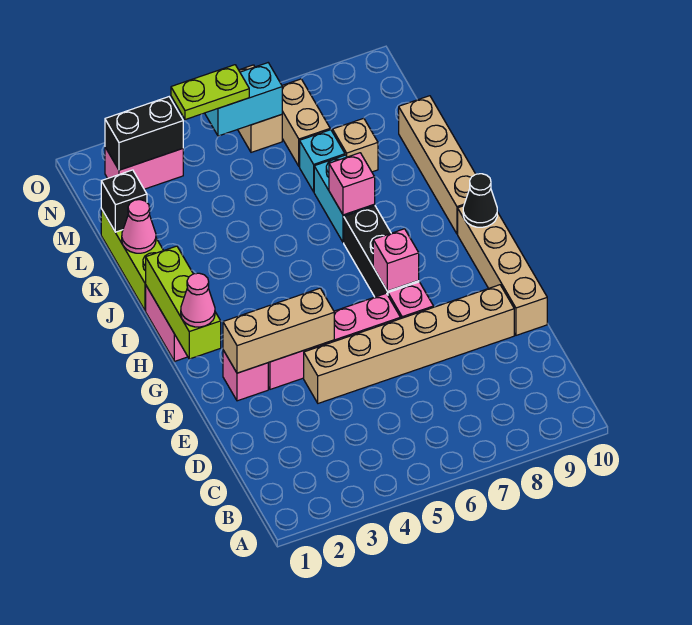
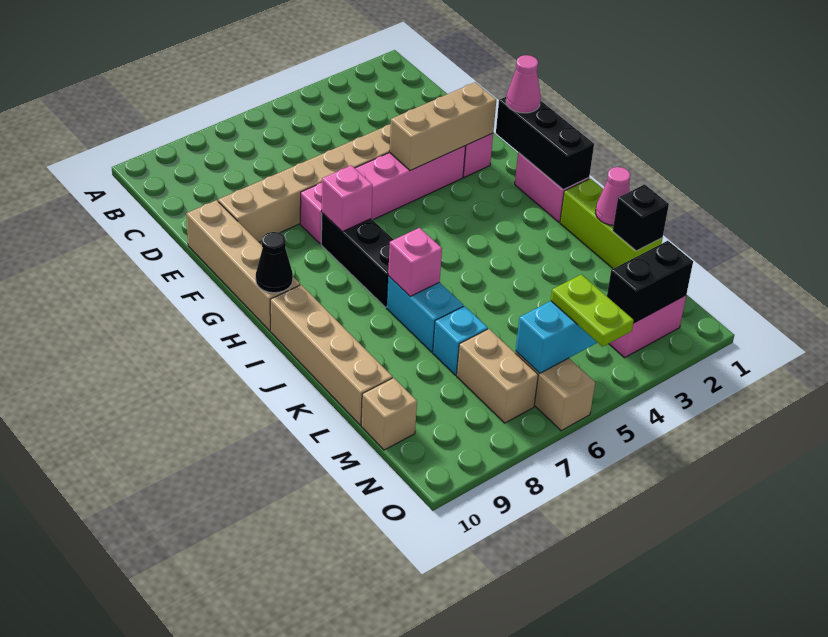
lime brick G1:I1 level 2 -> black brick G1:I1 level 2
tan brick L8 level 1 -> tan brick M10 level 1
lime plate N4:N5 level 3 -> lime plate N5:O5 level 3

